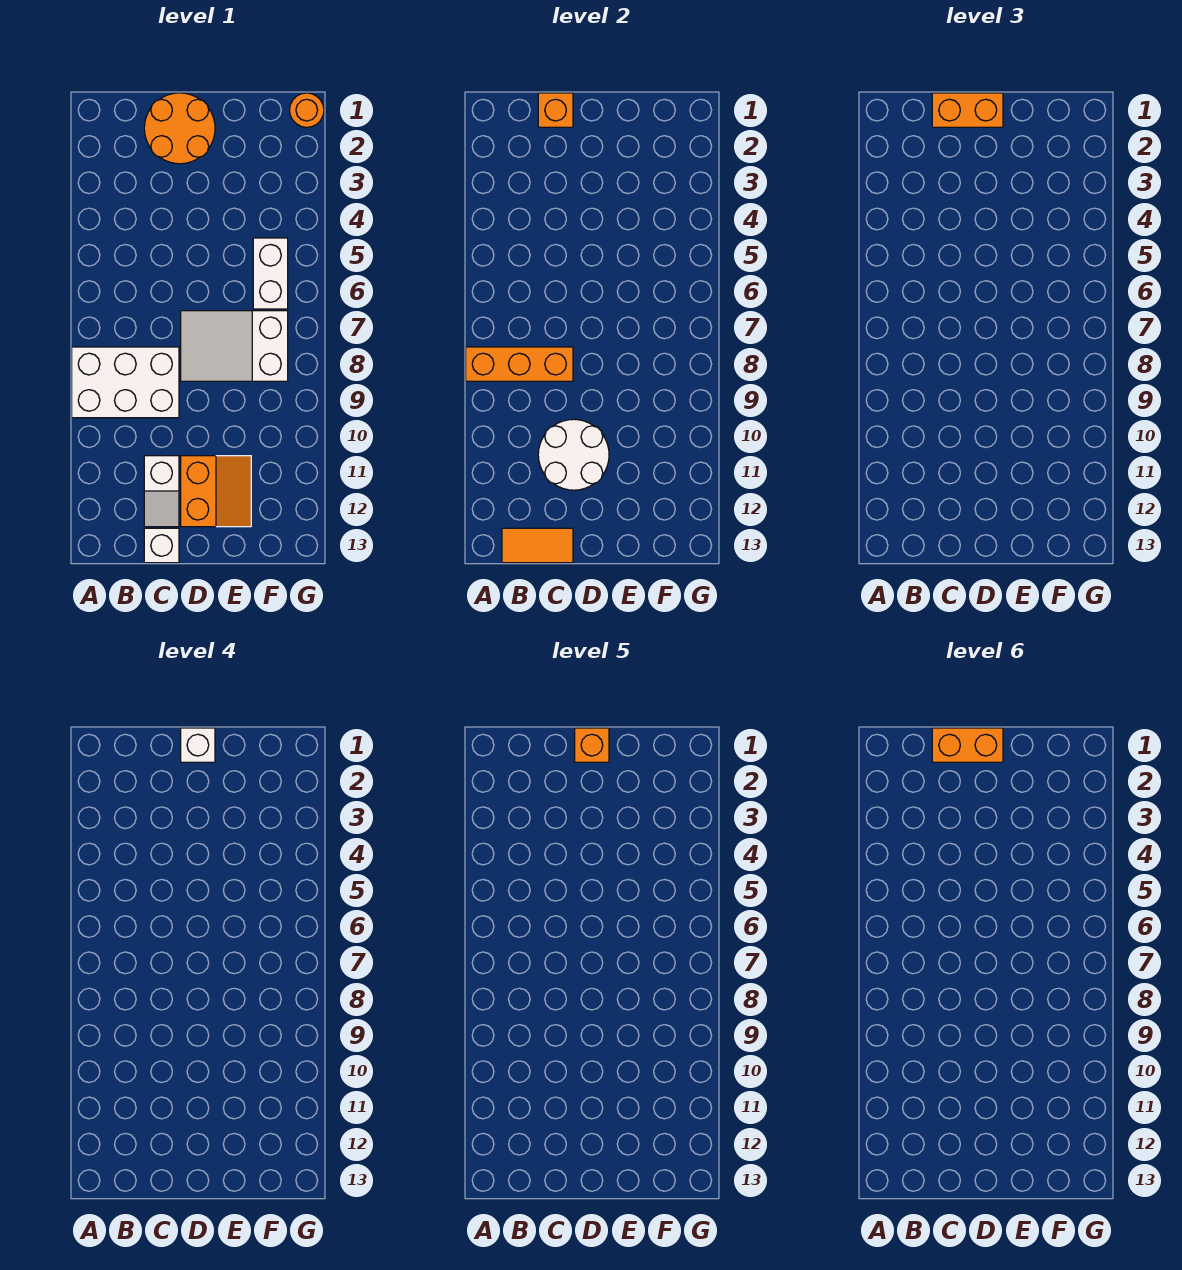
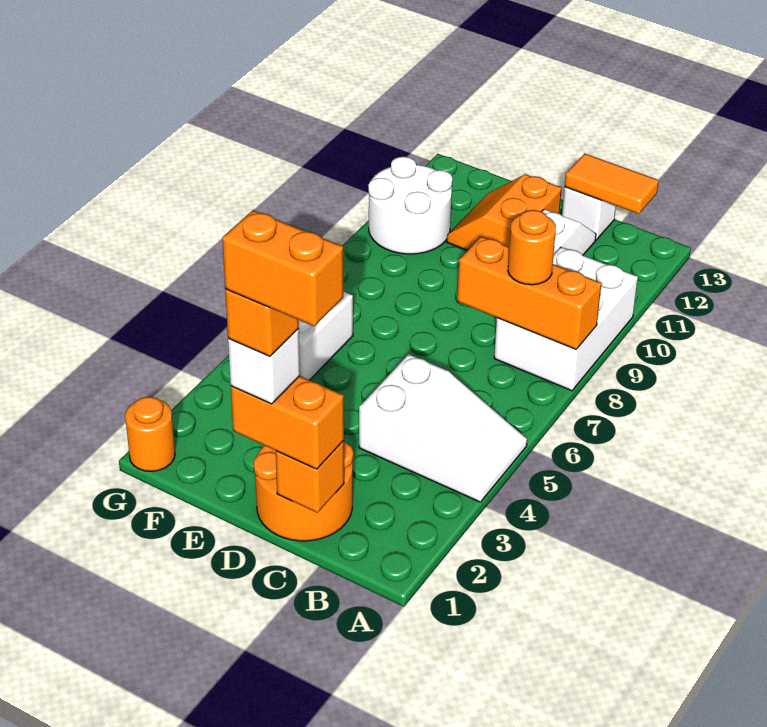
white brick A8:C9 level 1 -> white brick A8:B10 level 1
none -> orange round brick B8 level 3
white round brick C10:D11 level 2 -> white round brick F10:G11 level 1
white slope D7:F8 level 1 top F -> white slope A4:C5 level 1 top C

